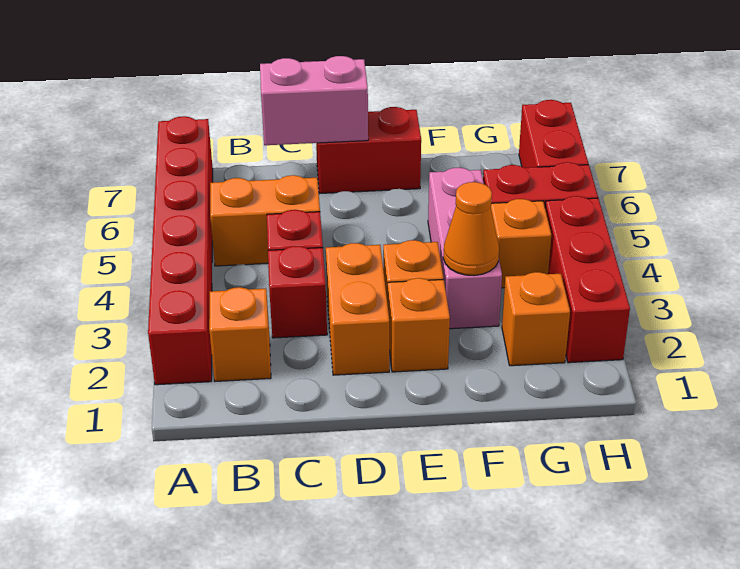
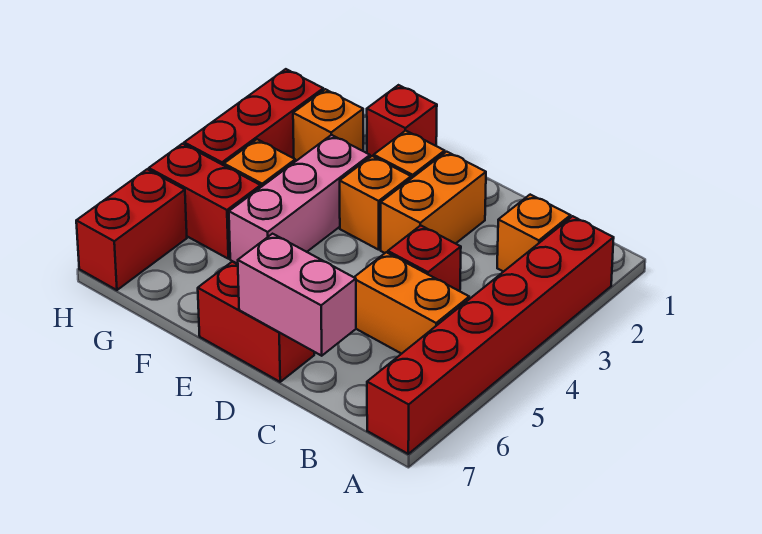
red brick C3 level 1 -> red brick F1 level 1
orange cone F3 level 2 -> none

